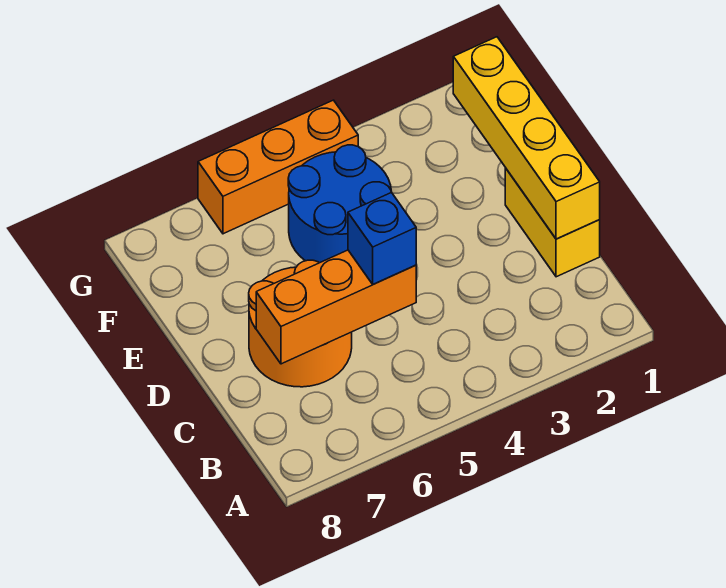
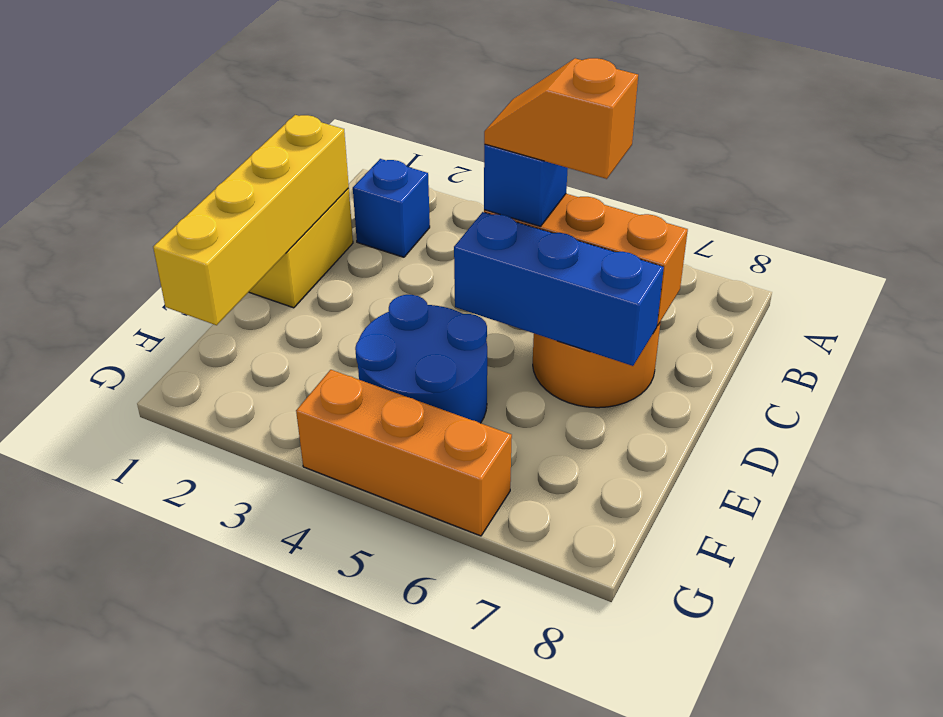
none -> blue brick B2 level 1
none -> orange slope C5:C6 level 4 top 6
none -> blue brick D5:D7 level 2

